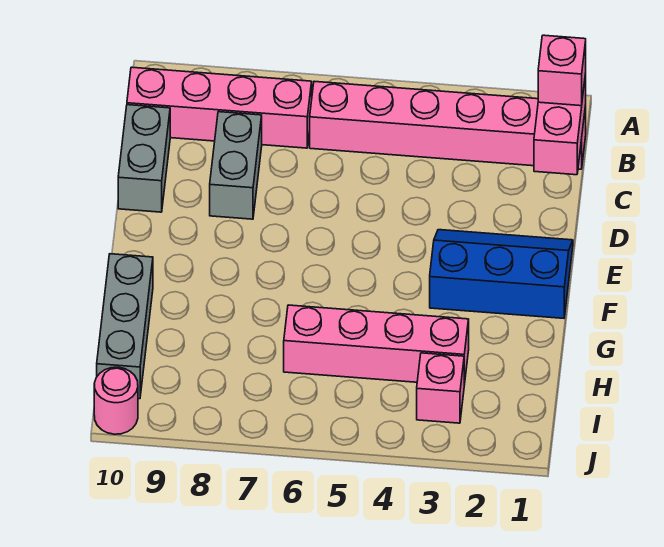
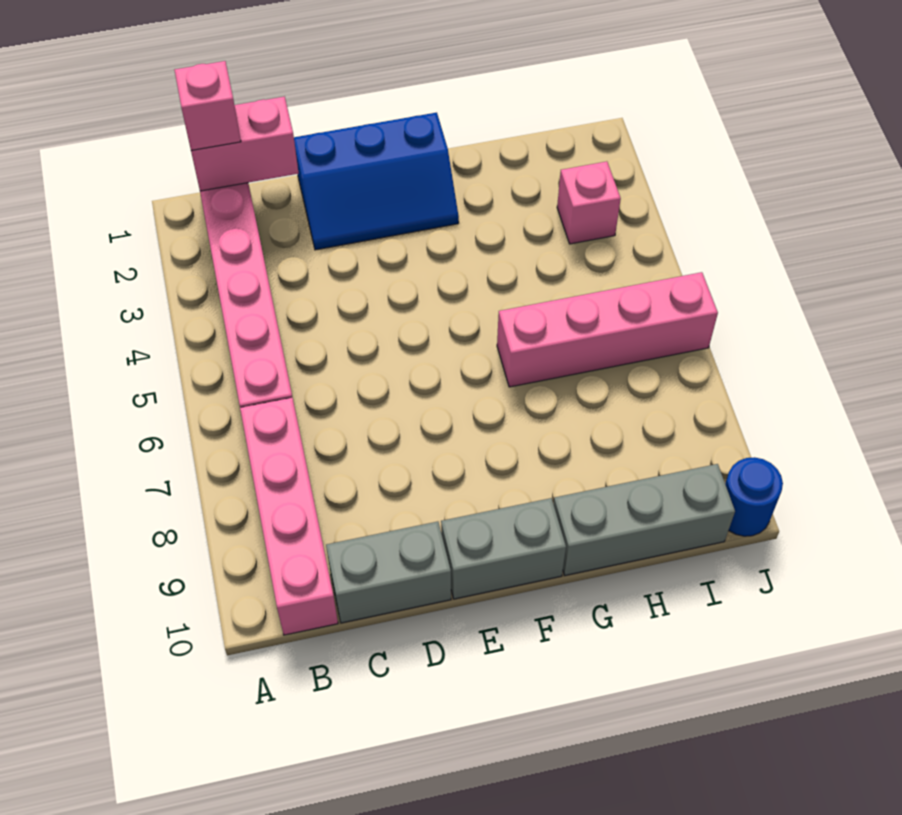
grey brick C8:D8 level 1 -> grey brick E10:F10 level 1
blue slope E1:F3 level 1 top F -> blue slope D1:F2 level 1 top 1
pink brick H3:H6 level 1 -> pink brick G6:J6 level 1
pink round brick J10 level 1 -> blue round brick J10 level 1

